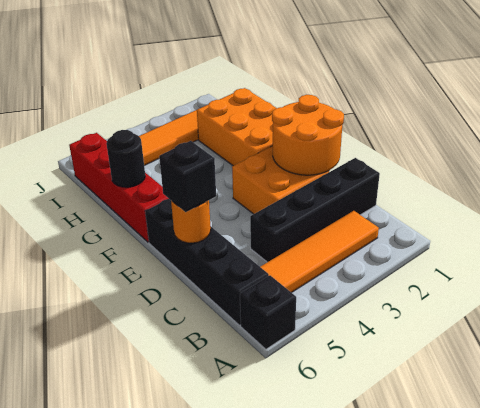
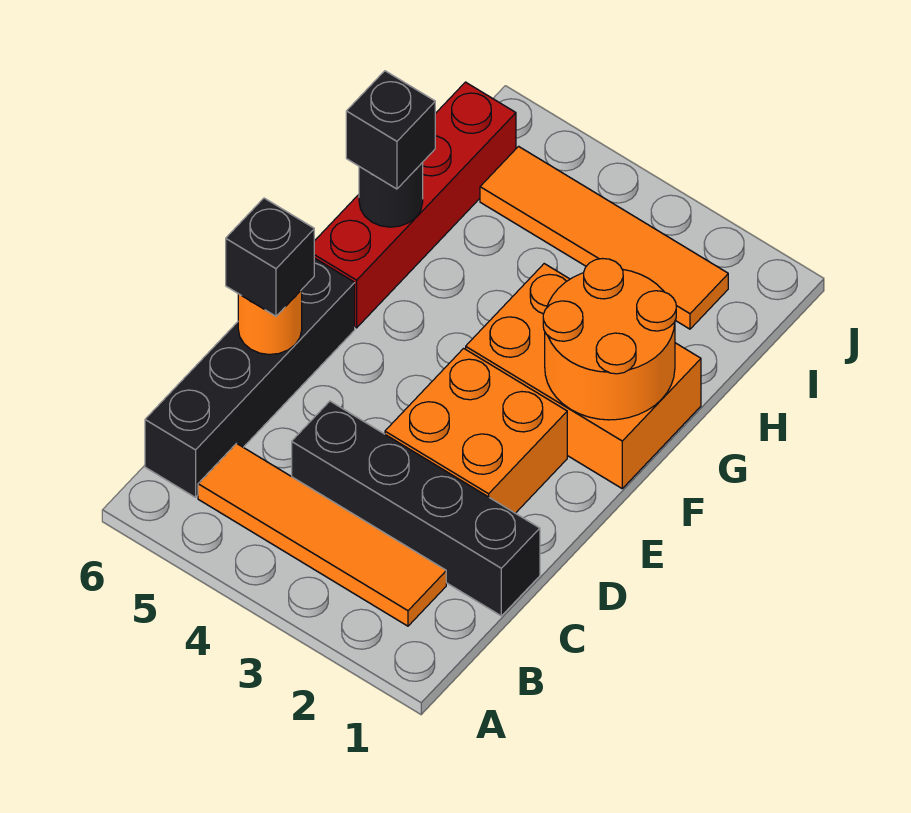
black brick A6 level 1 -> black brick G6 level 3
orange round brick D1:E2 level 2 -> orange round brick F1:G2 level 2
orange brick F1:H2 level 1 -> orange brick F1:G3 level 1

